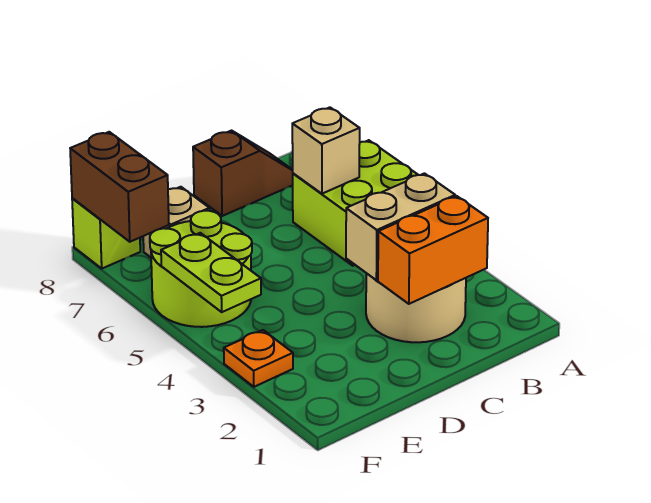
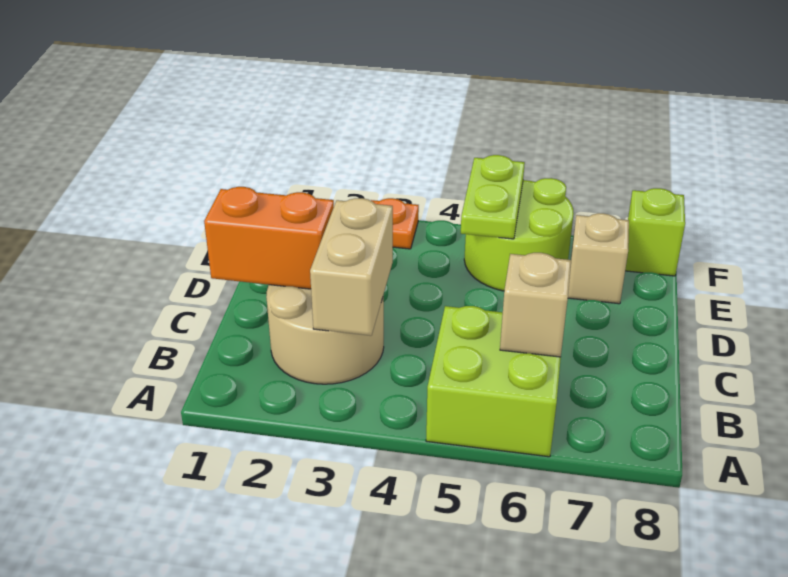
orange brick B2:C2 level 2 -> orange brick C1:C2 level 2
brown slope B8:C8 level 1 top C -> none
lime plate F4:F5 level 2 -> lime plate E5:F5 level 2
brown brick F7:F8 level 2 -> none

